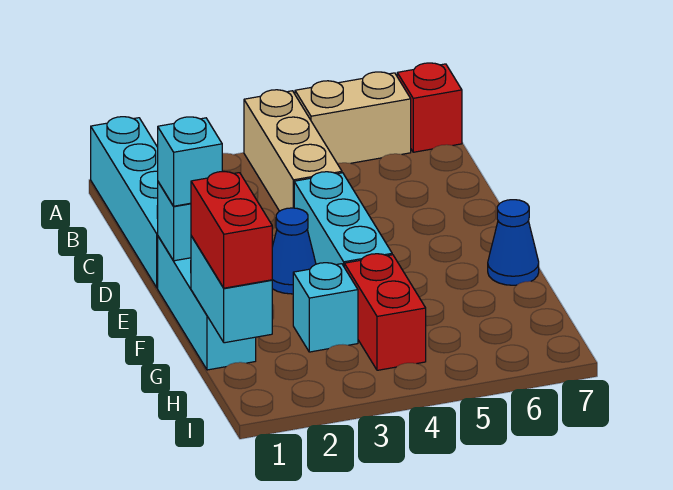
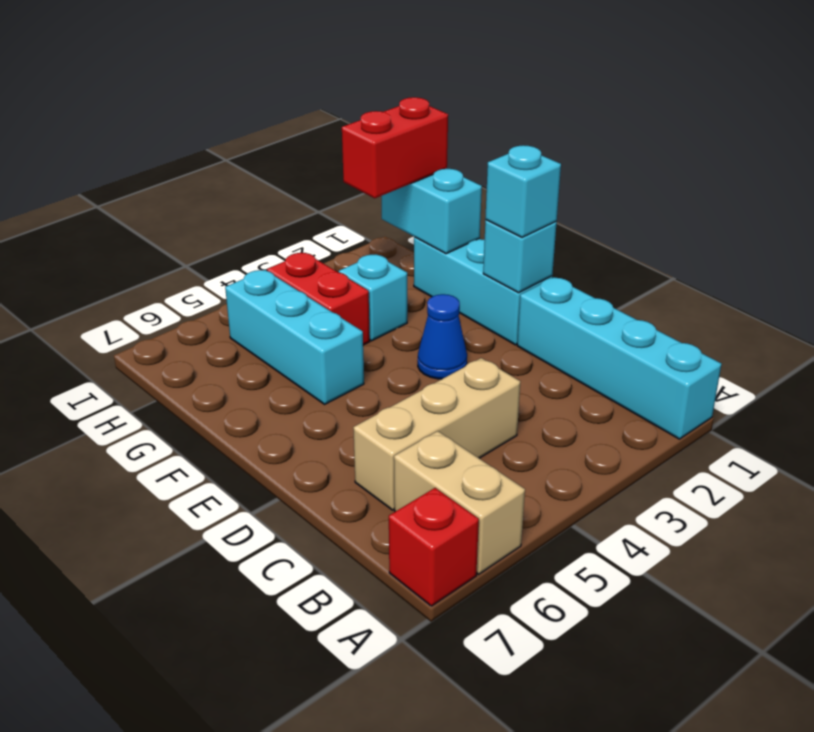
tan brick A4:C4 level 1 -> tan brick C4:C6 level 1
tan brick A5:A6 level 1 -> tan brick A6:B6 level 1
cyan brick D4:F4 level 1 -> cyan brick F5:H5 level 1
blue cone F7 level 1 -> none
red brick G1:H1 level 3 -> red brick H1:H2 level 3

